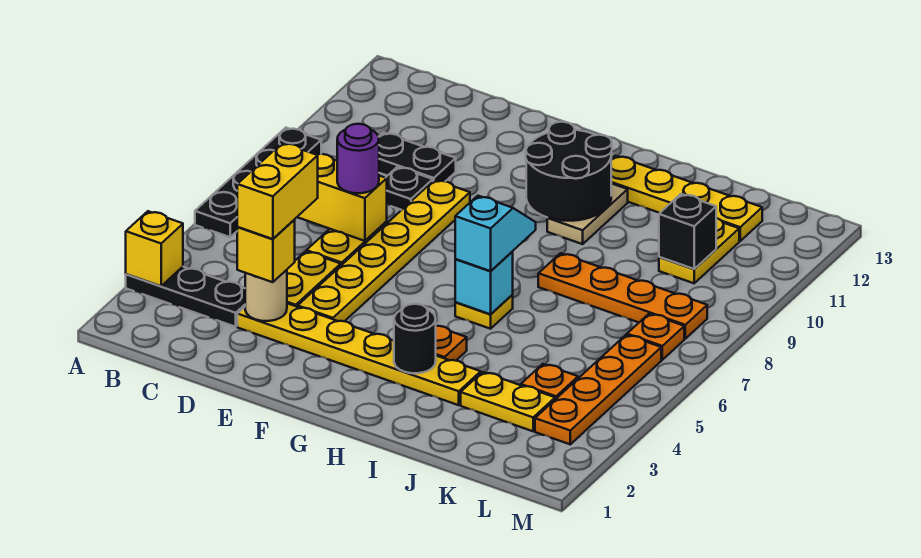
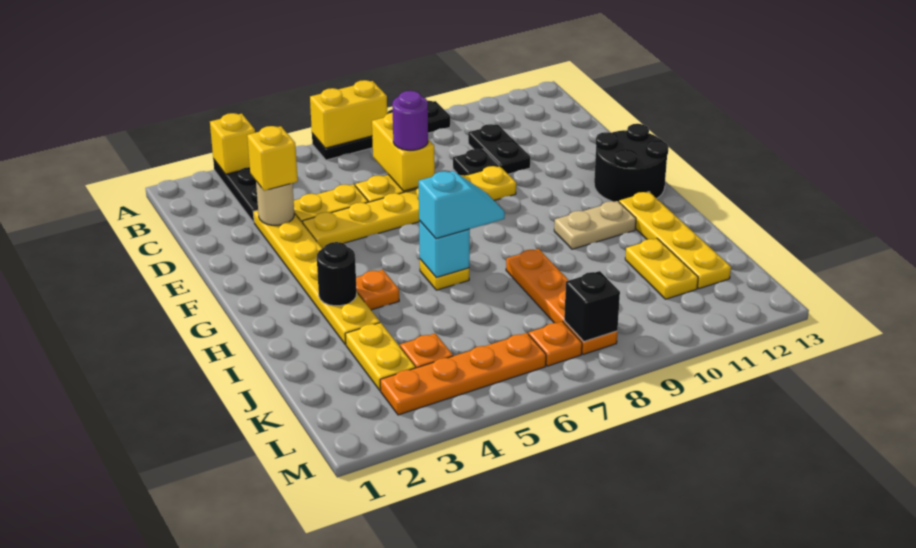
yellow brick D3:D4 level 4 -> yellow brick A6:A7 level 2
black round brick G10:H11 level 2 -> black round brick F12:G13 level 1
yellow plate K10:K11 level 1 -> yellow plate J11:K11 level 1
black brick K10 level 2 -> black brick L8 level 2

